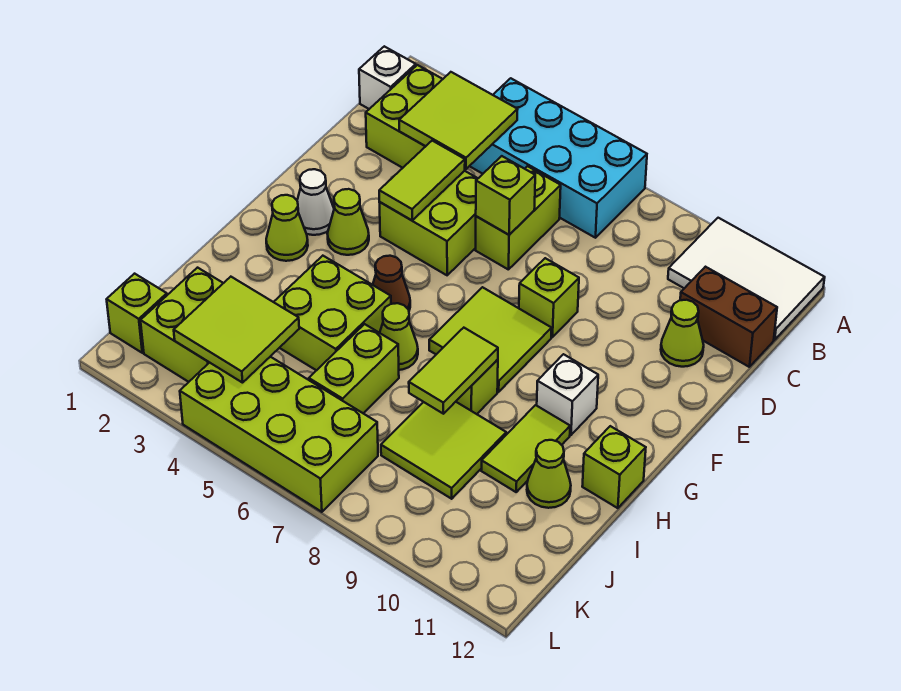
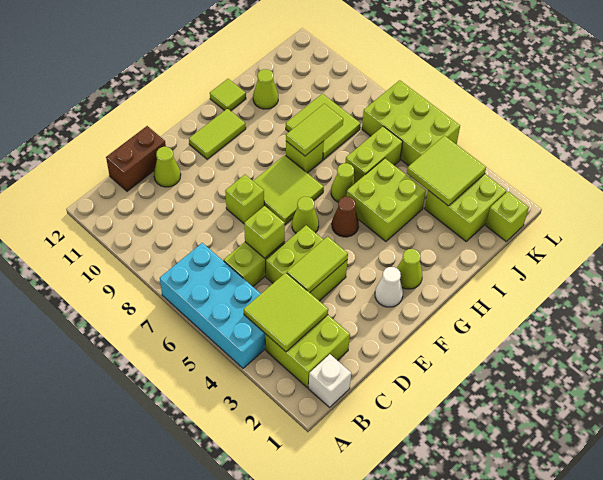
white tile A10:B12 level 1 -> none
brown brick C11:C12 level 1 -> brown brick C12:D12 level 1
lime cone F3 level 1 -> lime cone F6 level 1
white brick G10 level 1 -> none
lime tile H10:I10 level 1 -> lime tile F11:G11 level 1
lime brick H12 level 1 -> lime tile H12 level 1
lime brick K4:L7 level 1 -> lime brick K5:L7 level 1

